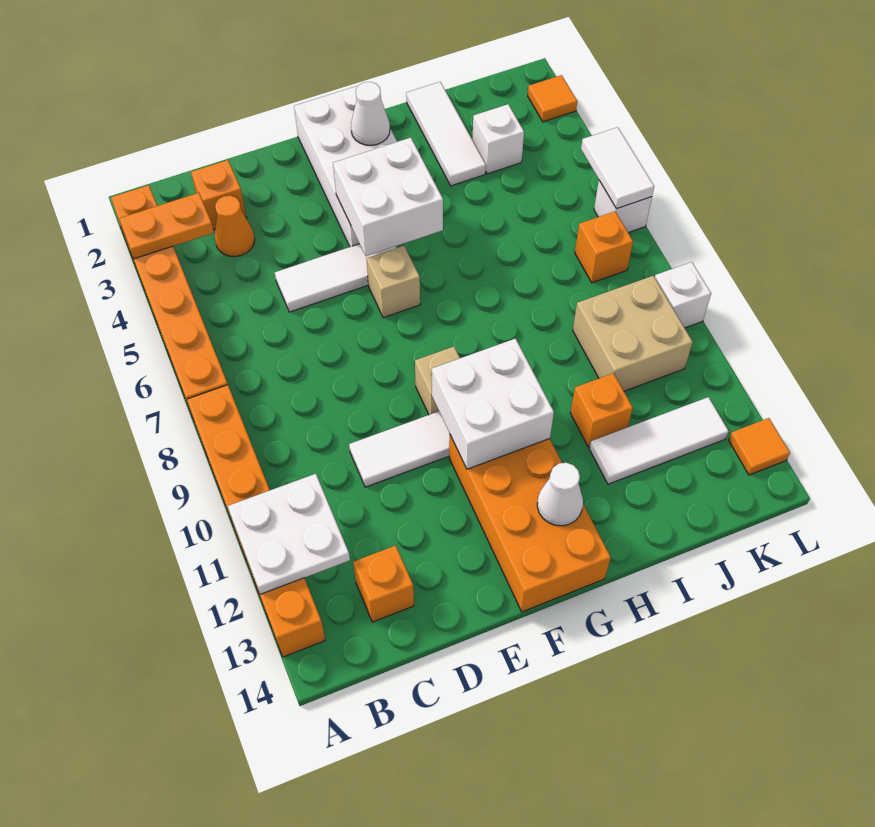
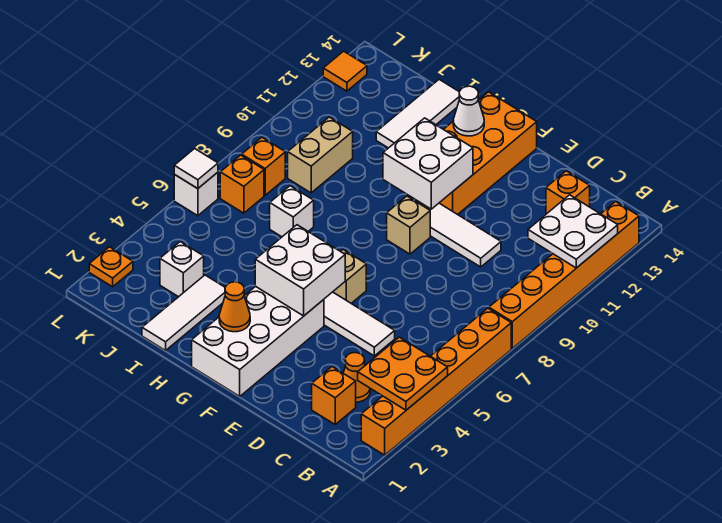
orange plate A3:B3 level 2 -> orange plate A3:B4 level 2
white cone G2 level 2 -> orange cone G2 level 2
orange brick I11 level 1 -> orange brick K8 level 1
white tile I12:K12 level 1 -> white tile I12:I14 level 1
tan brick J9:K10 level 1 -> tan brick J9:J10 level 1
orange tile L2 level 1 -> orange plate L2 level 1
white tile L5:L6 level 2 -> white tile L6 level 2
white brick L9 level 1 -> white brick I7 level 1

